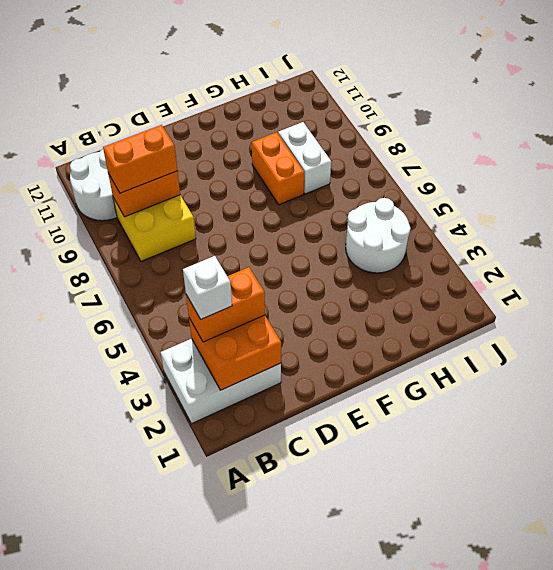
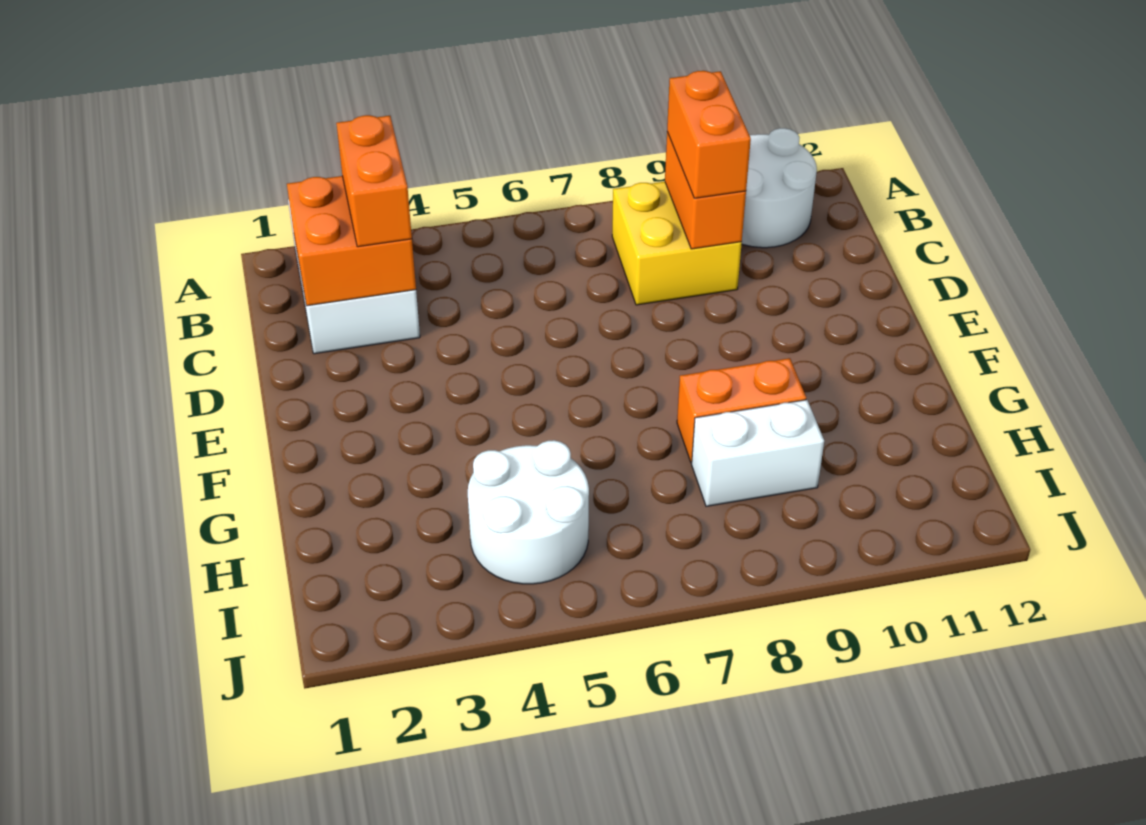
white brick B3 level 4 -> none

